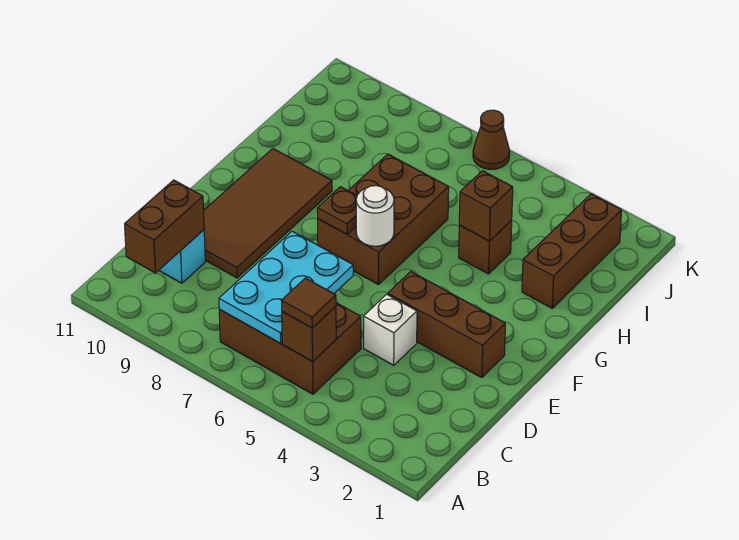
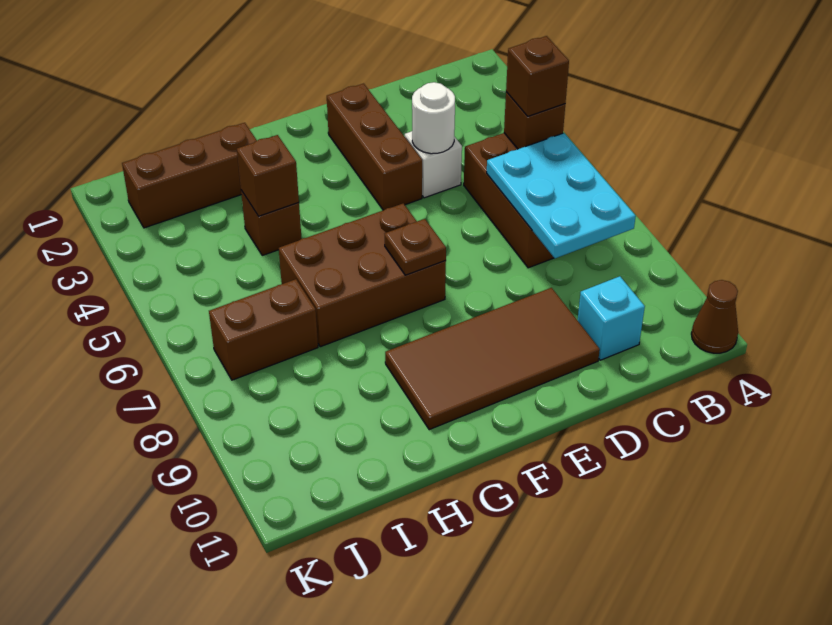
brown tile B5 level 3 -> brown brick B5 level 3
cyan plate B6:D7 level 2 -> cyan plate B6:C8 level 2
brown brick B10:C10 level 2 -> brown brick I7:J7 level 1
white round brick F6 level 2 -> white round brick D4 level 2
brown cone K6 level 1 -> brown cone A11 level 1

